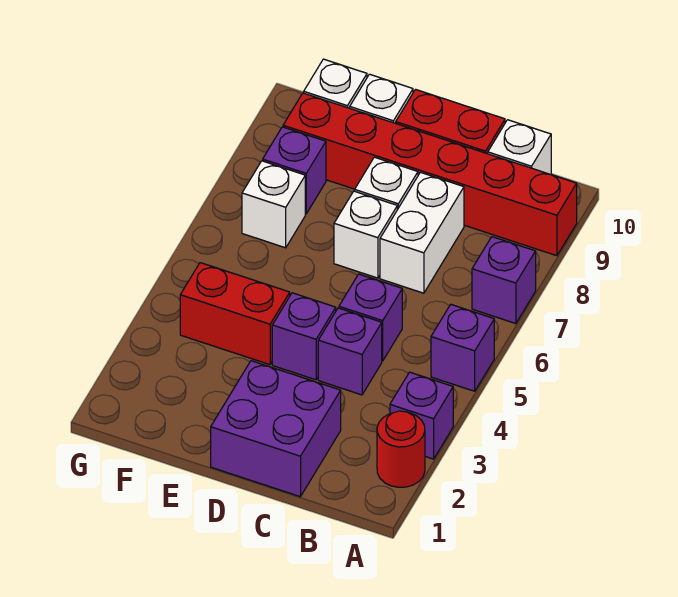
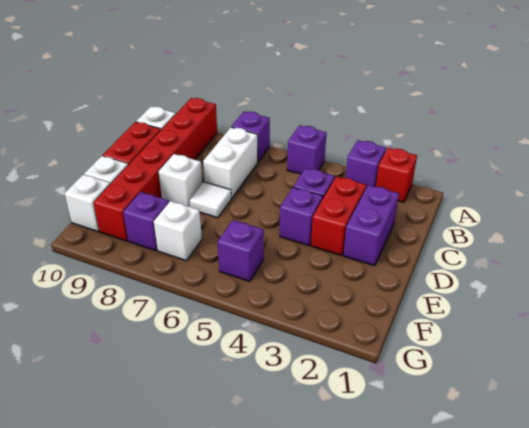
red round brick A2 level 1 -> red brick A2 level 1
purple brick C1:D2 level 1 -> purple brick C2:D2 level 1
purple brick C5 level 1 -> purple brick F5 level 1
white brick C7:C8 level 1 -> white brick B7:C7 level 1
white brick D7 level 1 -> white tile D7 level 1
red brick E4:F4 level 1 -> red brick C3:D3 level 1

